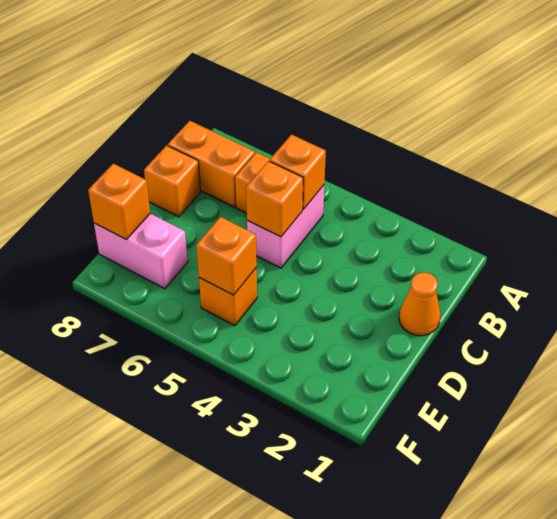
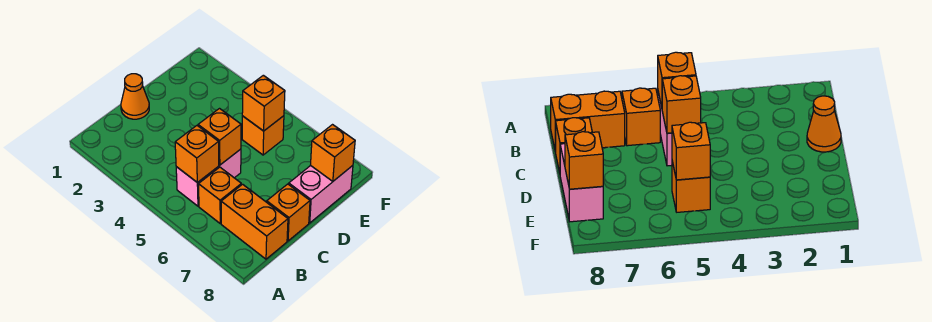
pink brick E7:E8 level 1 -> pink brick D8:E8 level 1

